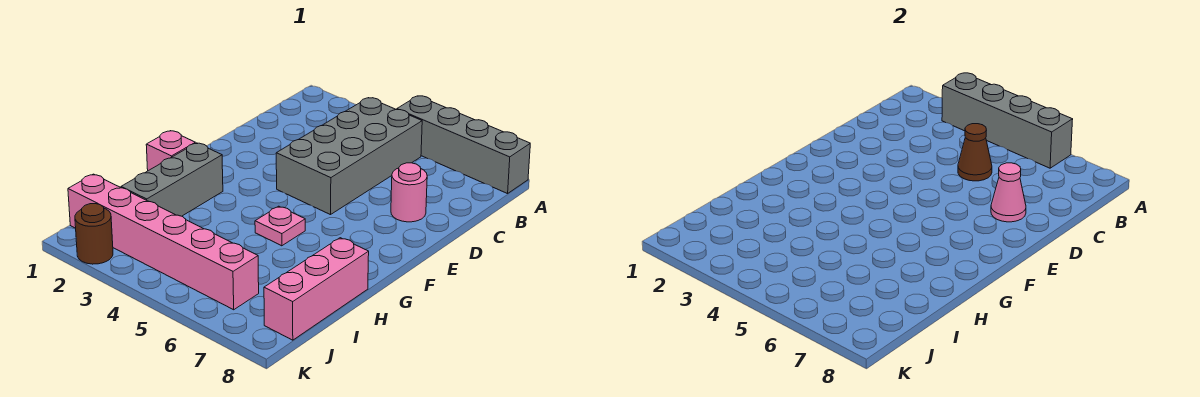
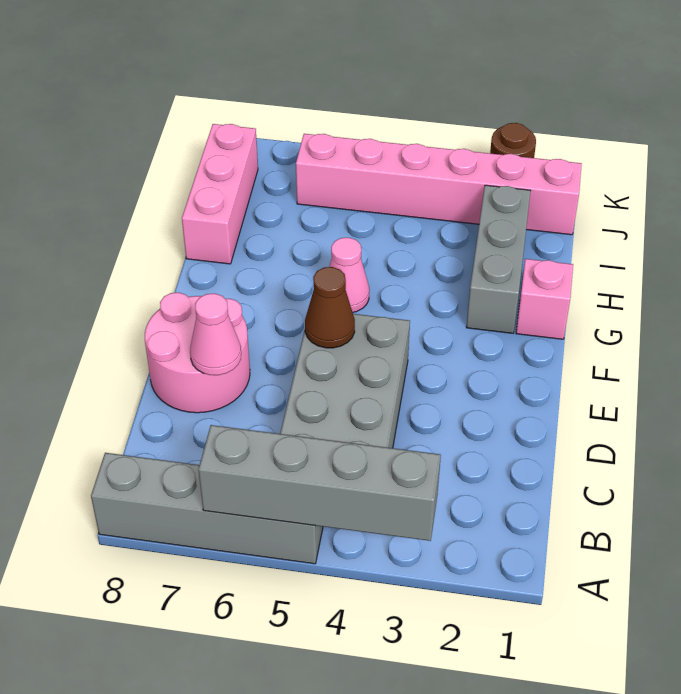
brown cone C5 level 2 -> brown cone E5 level 2
pink round brick D7 level 1 -> pink round brick D7:E8 level 1
pink plate G5 level 1 -> pink cone G5 level 1

